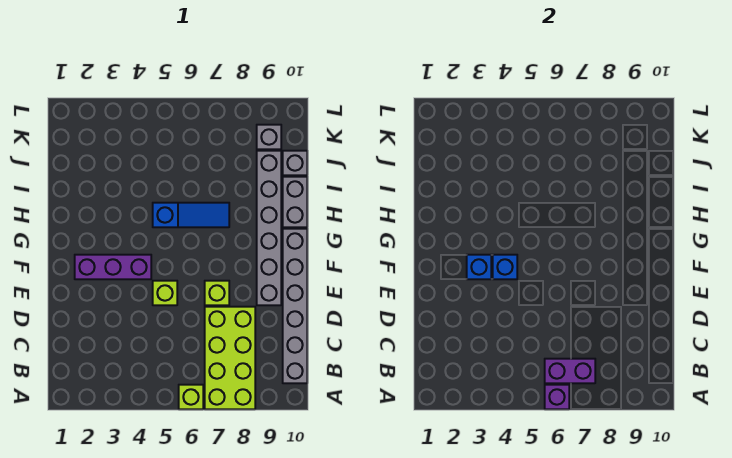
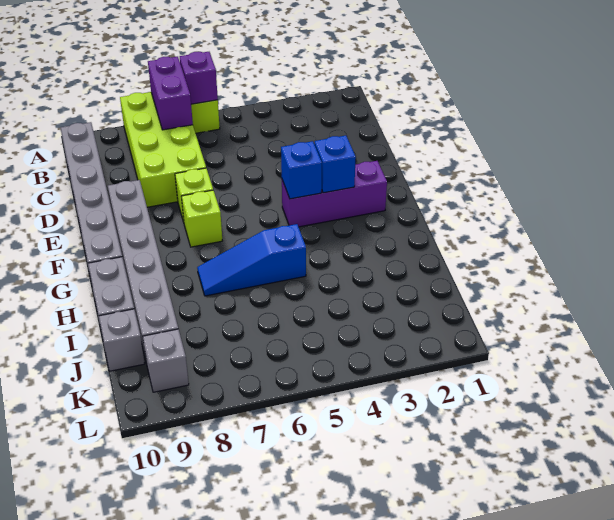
purple brick B6:B7 level 2 -> purple brick A7:B7 level 2
lime brick E5 level 1 -> lime brick F7 level 1

